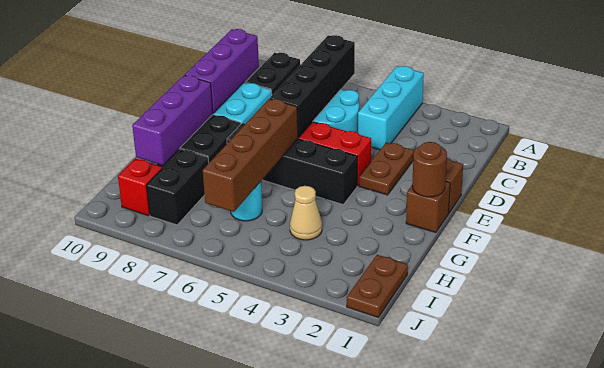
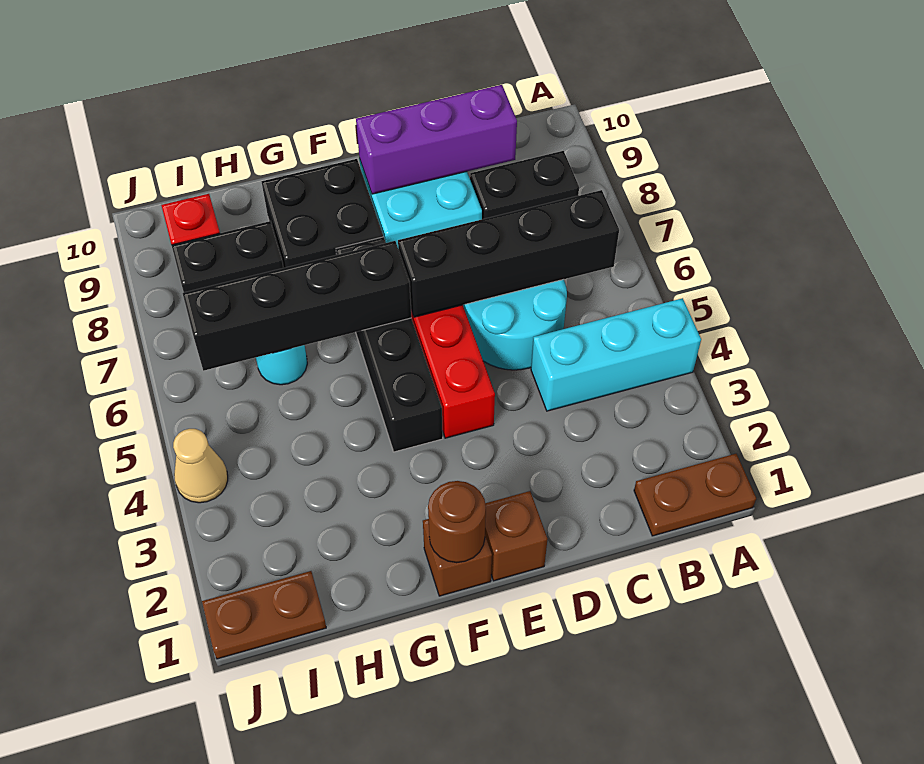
brown plate D3:E3 level 1 -> brown plate A1:B1 level 1
brown brick F6:I6 level 2 -> black brick F6:I6 level 2
purple brick F9:H9 level 2 -> none
tan cone H4 level 1 -> tan cone J4 level 1

